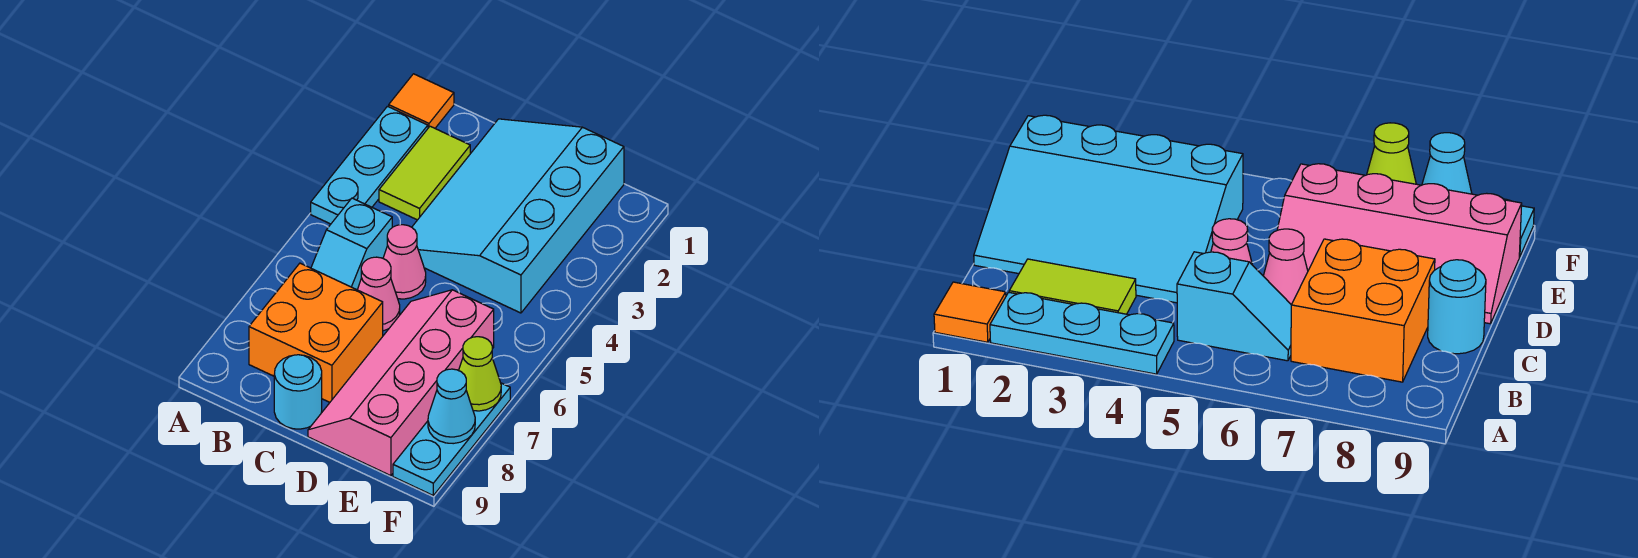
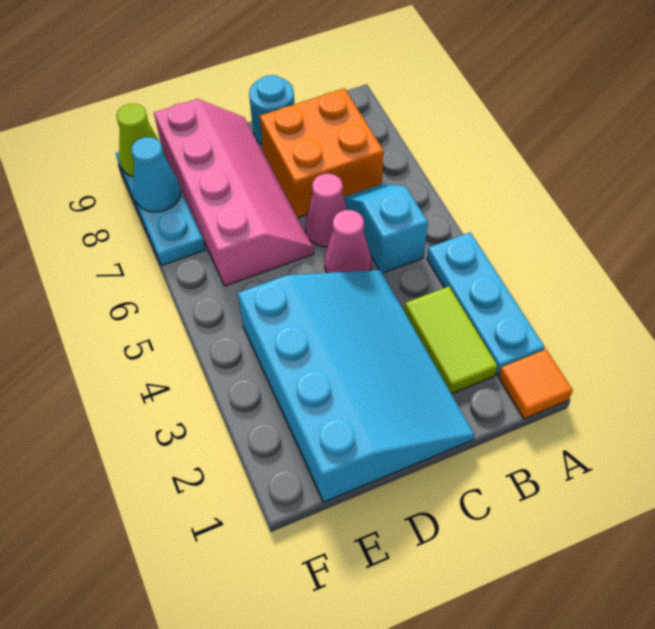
lime cone F7 level 2 -> lime cone F9 level 2

